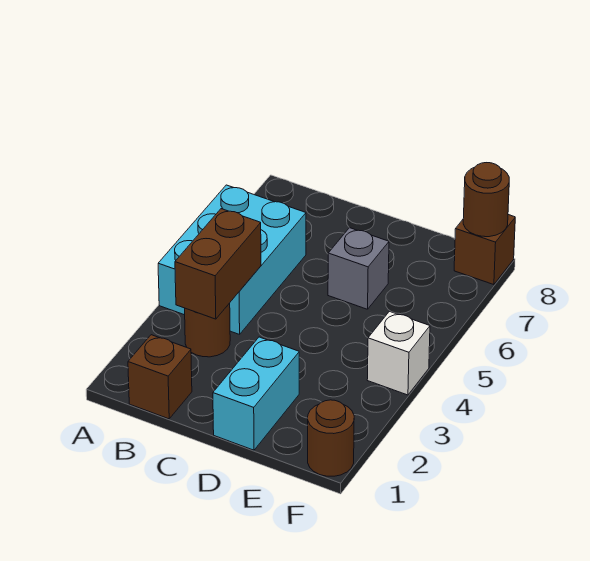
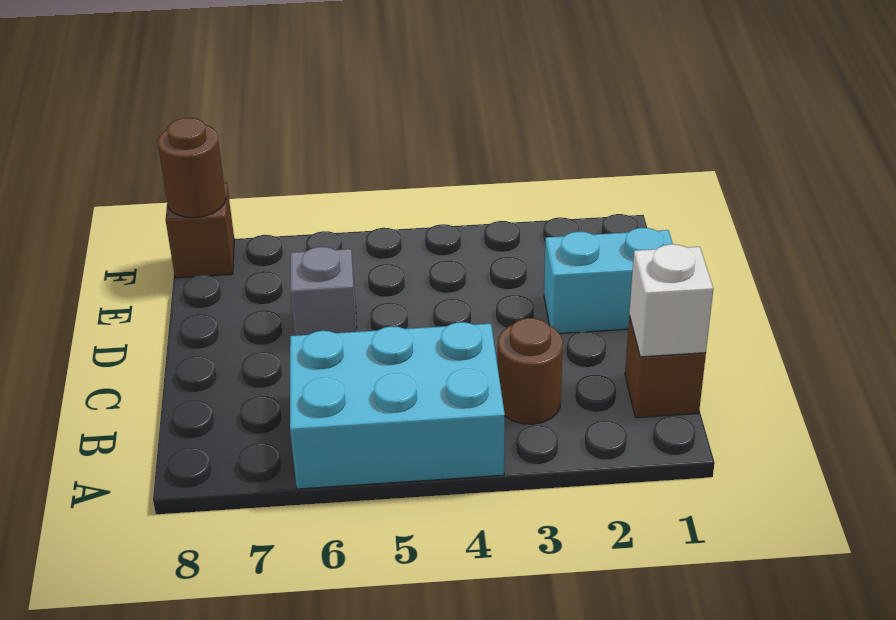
brown brick B3:B4 level 2 -> none
brown round brick F1 level 1 -> none
white brick F4 level 1 -> white brick B1 level 2

